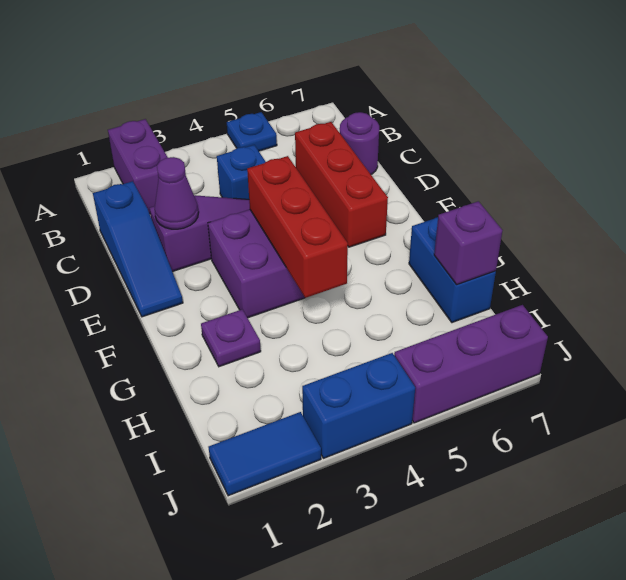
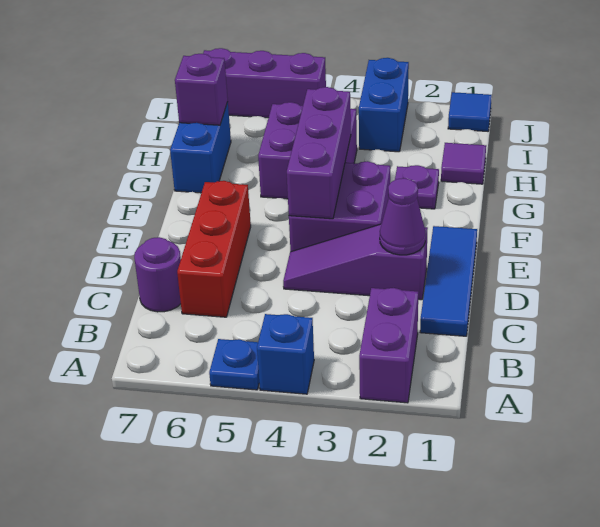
blue slope C1:E1 level 1 top C -> blue tile C1:E1 level 1
blue brick C4 level 1 -> blue brick A4 level 1
red brick E4:G4 level 2 -> purple brick E4:G4 level 2
none -> purple brick G4:H5 level 1
none -> purple tile H1 level 1
blue tile J1:J2 level 1 -> blue tile J1 level 1
blue brick J3:J4 level 1 -> blue brick I3:J3 level 1

